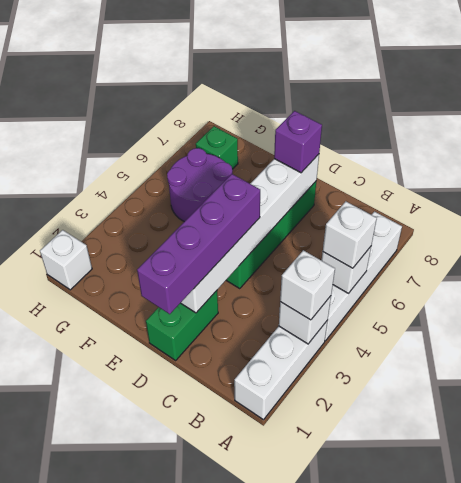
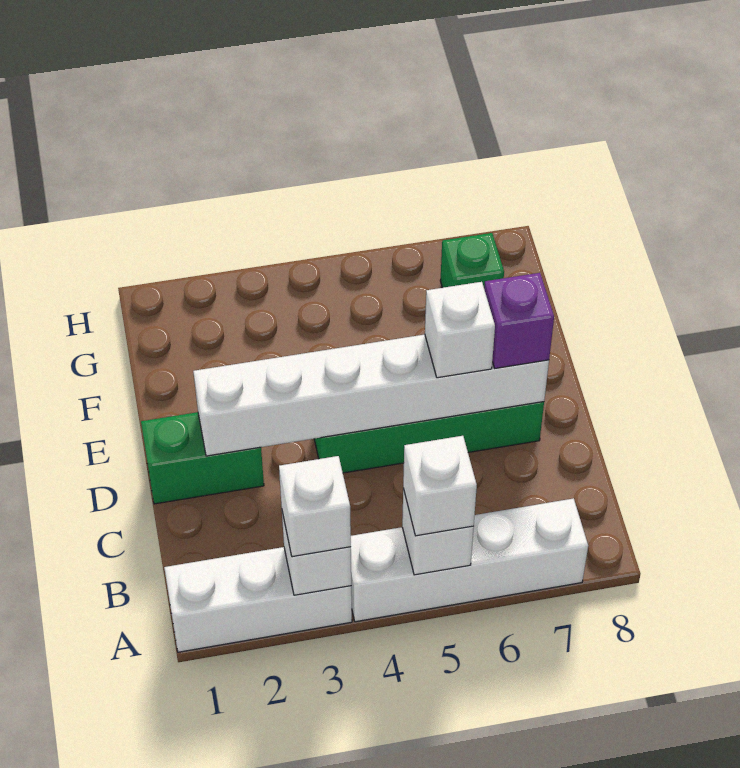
purple brick D1:D4 level 3 -> none
purple round brick F5:G6 level 1 -> none
white brick H1 level 1 -> white brick D6 level 3

